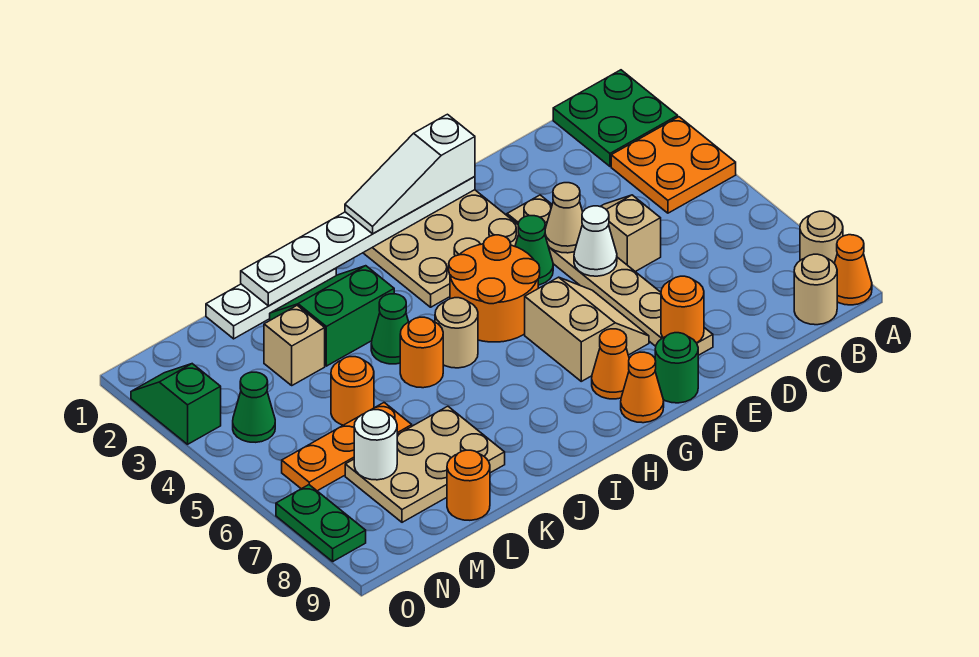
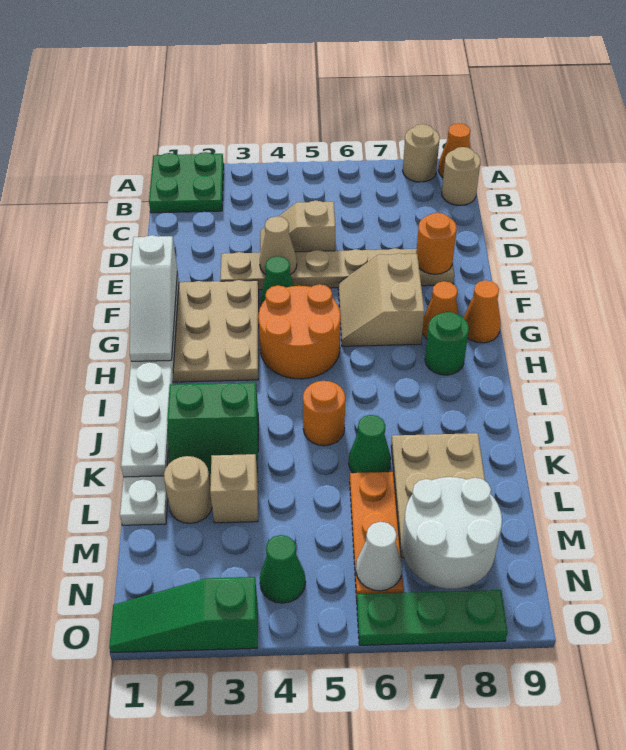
orange plate A3:B4 level 1 -> none
white cone E5 level 2 -> white cone N6 level 2
tan slope F6:G7 level 1 top G -> tan slope F6:G7 level 1 top 7
green round brick F9 level 1 -> green round brick H8 level 1
tan round brick I5 level 1 -> tan round brick L2 level 1
green slope J2:K3 level 1 top 3 -> green slope J2:K3 level 1 top J
green cone J4 level 1 -> green cone K6 level 1
orange round brick L5 level 1 -> none
orange round brick L9 level 1 -> none
white round brick M7 level 2 -> white round brick M7:N8 level 2
green slope O2:O3 level 1 top 3 -> green slope O1:O3 level 1 top 3
green plate O7:O8 level 1 -> green plate O6:O8 level 1

